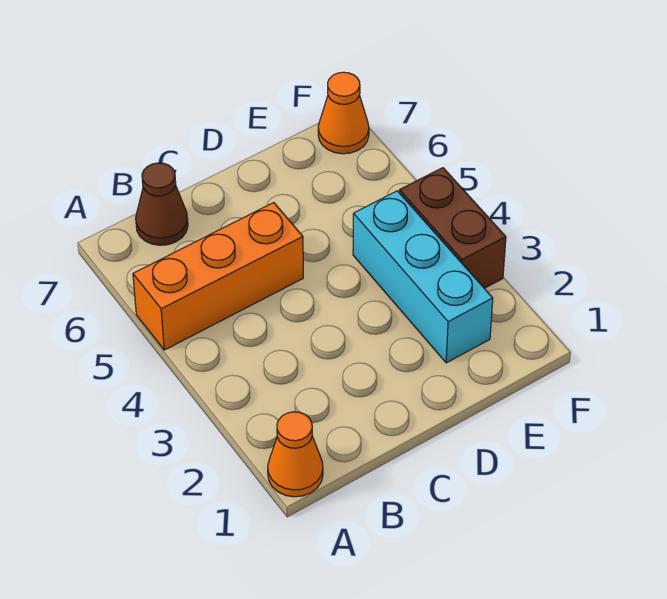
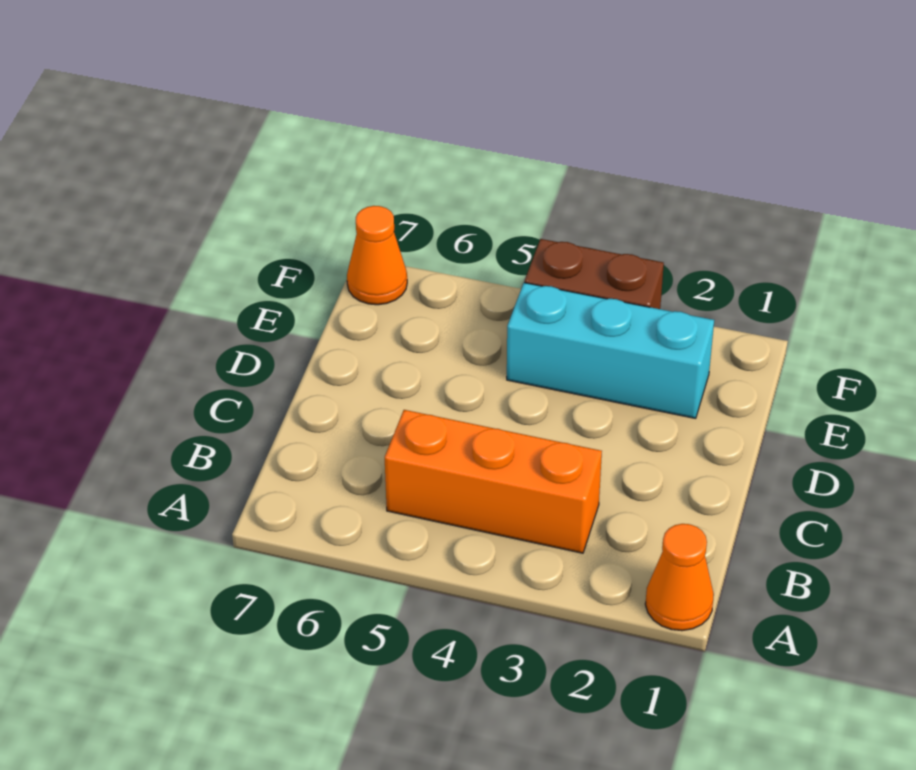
orange brick A5:C5 level 1 -> orange brick B3:B5 level 1
brown cone B7 level 1 -> none

